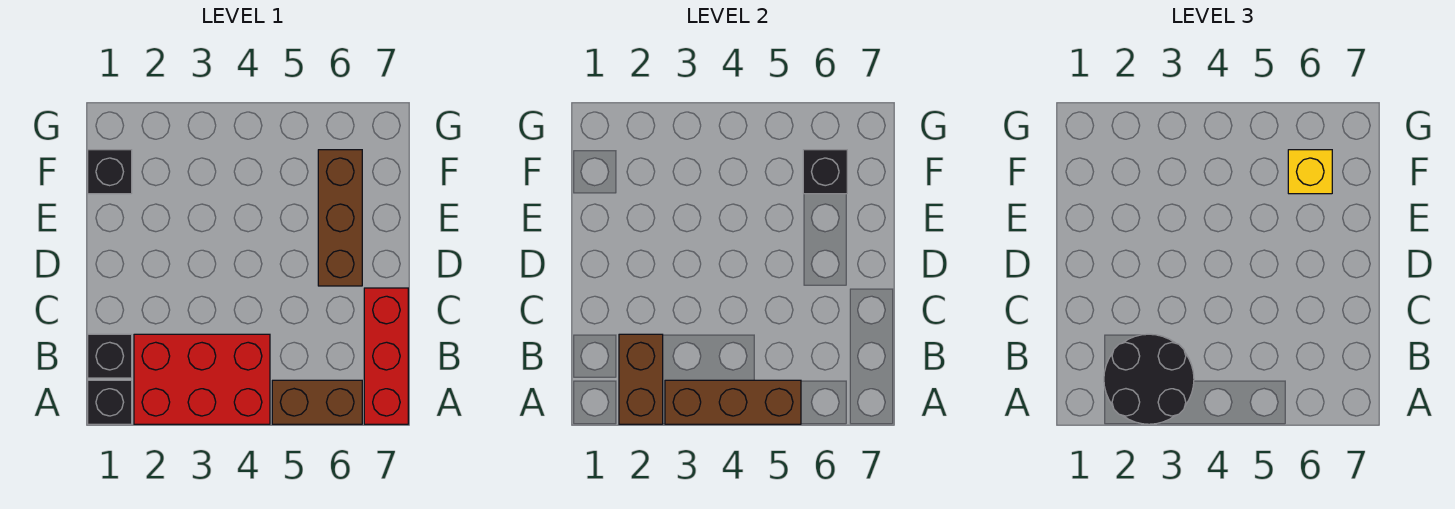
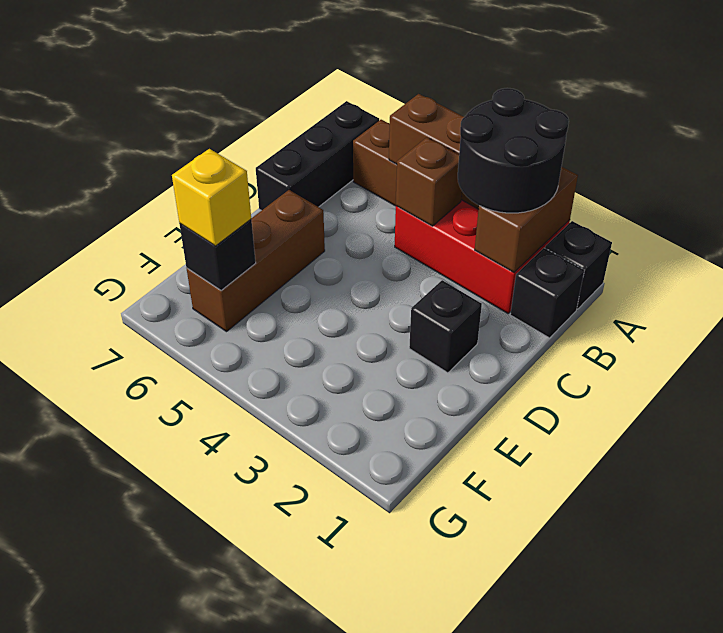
red brick A7:C7 level 1 -> black brick A7:C7 level 1
none -> brown brick B4 level 2
black brick F1 level 1 -> black brick D2 level 1

